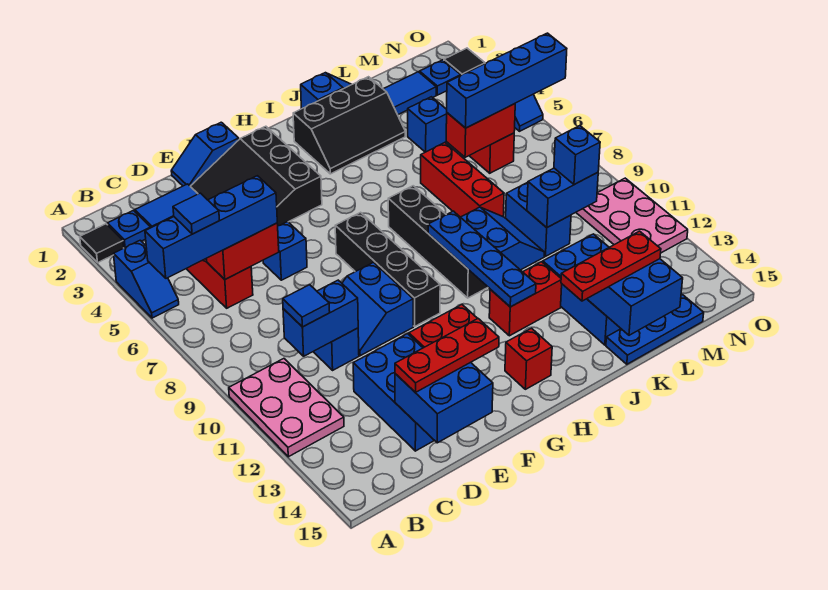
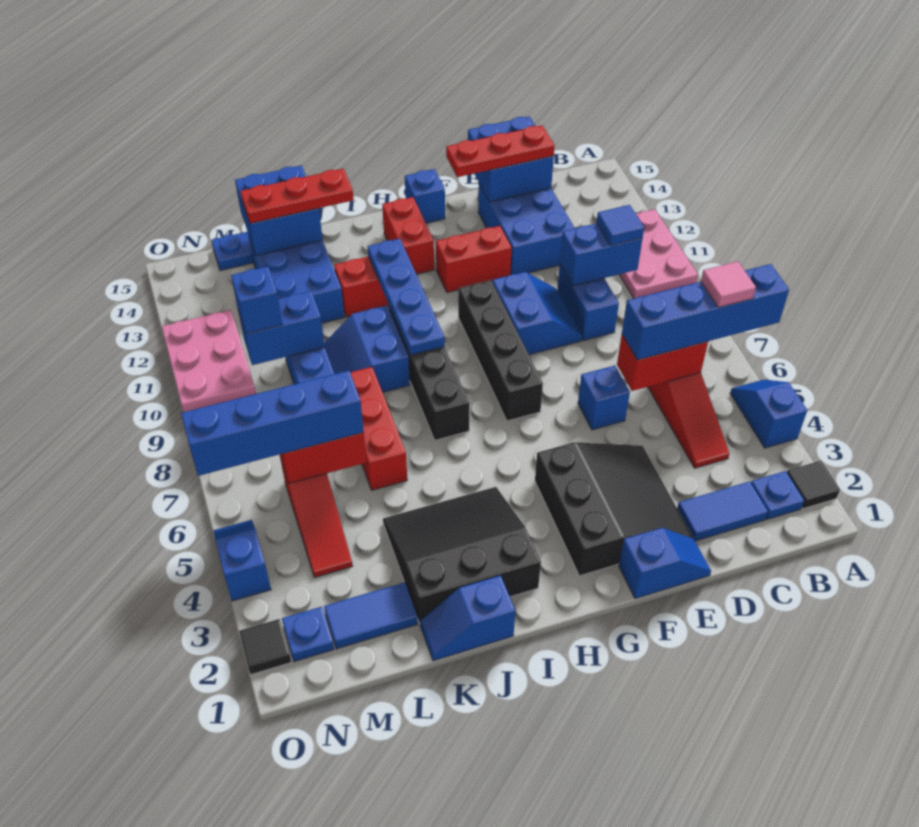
blue tile B6 level 4 -> pink tile B6 level 4
red brick H14 level 1 -> red brick H13:H14 level 1
black slope I2:K3 level 1 top 2 -> black slope I2:K4 level 1 top 2
blue brick L4 level 1 -> blue brick G15 level 1

